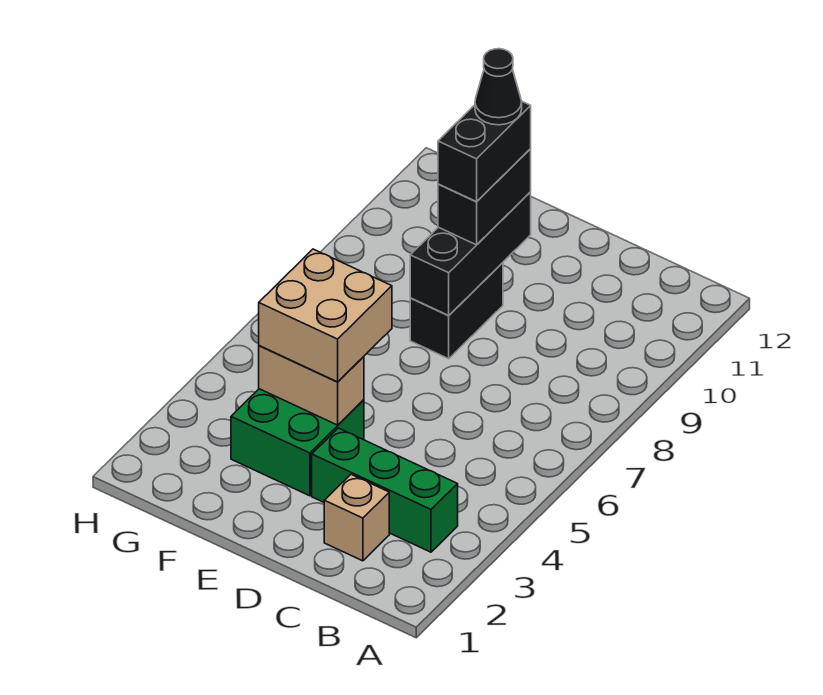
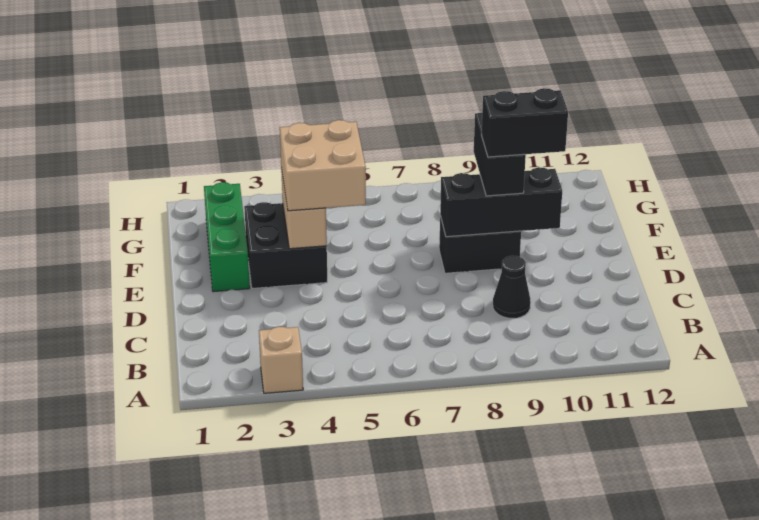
green brick B3:D3 level 1 -> green brick E2:G2 level 1
tan brick C2 level 1 -> tan brick A3 level 1
green brick E3:F4 level 1 -> black brick E3:F4 level 1
black brick E9:E10 level 3 -> black brick E9:F9 level 3
black cone E10 level 5 -> black cone C9 level 1

